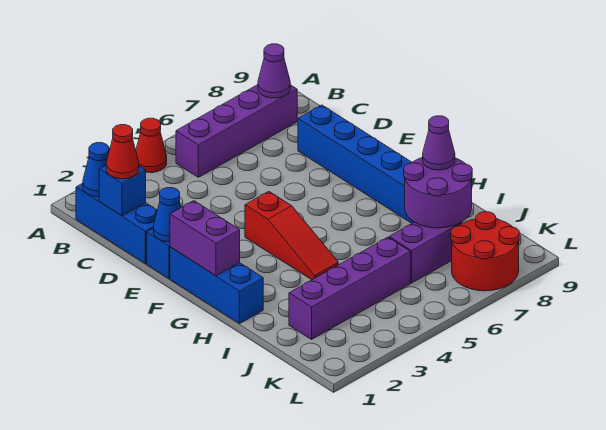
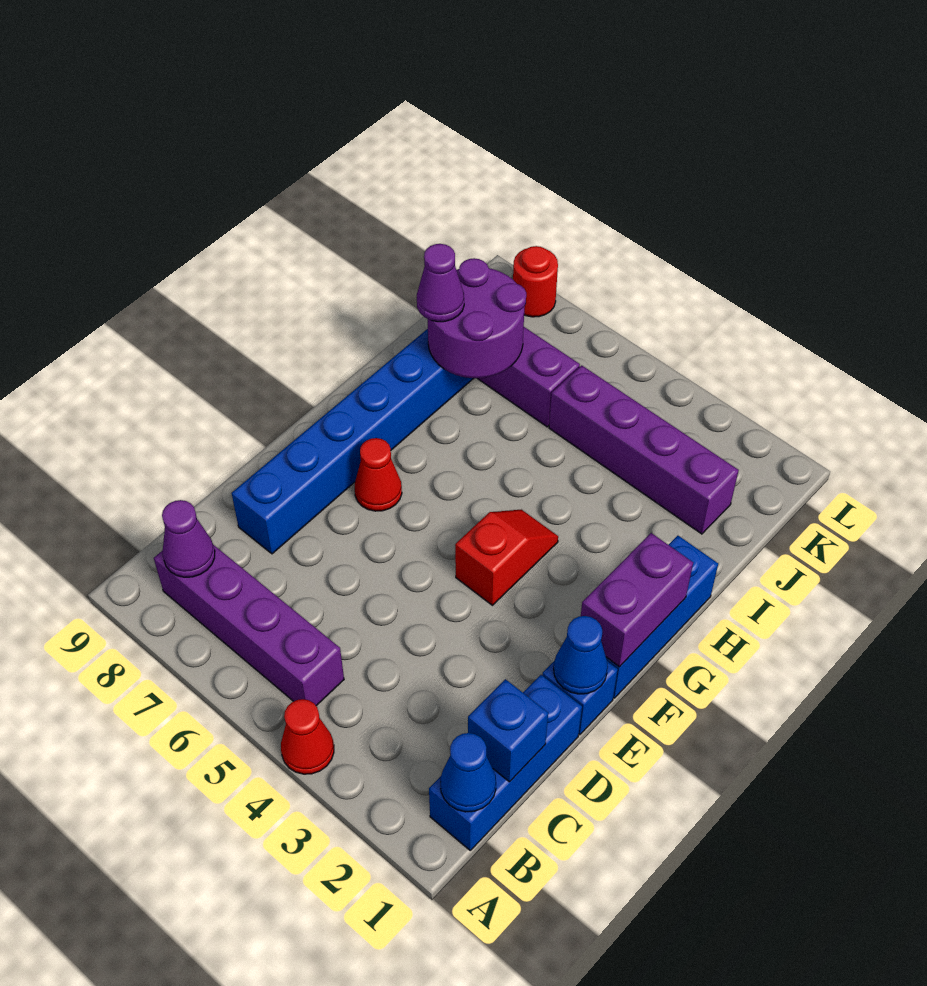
red cone C1 level 3 -> red cone F7 level 1
red slope F4:H4 level 1 top F -> red slope F4:G4 level 1 top F
red round brick K7:L8 level 1 -> red round brick L8 level 1

